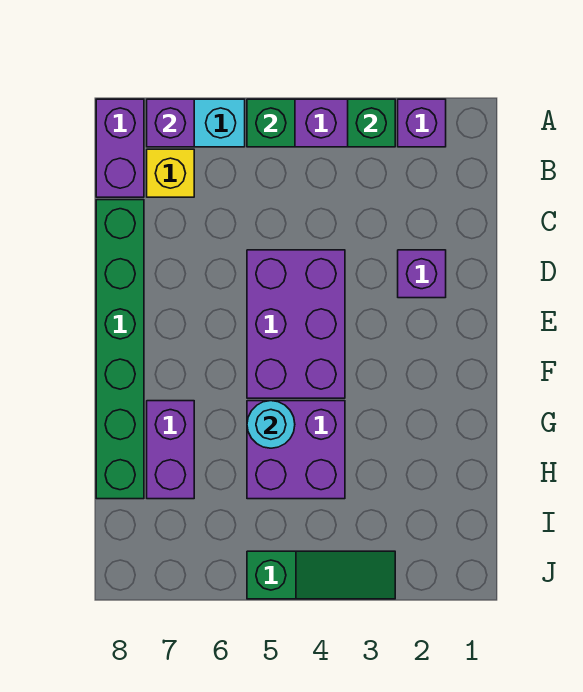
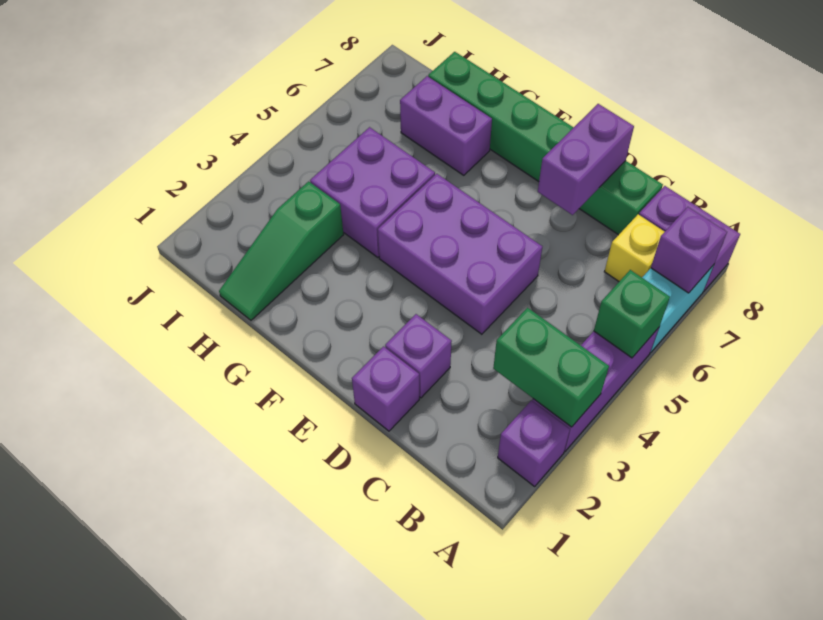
green brick A3 level 2 -> green brick A3:B3 level 2
none -> purple brick D1 level 1
none -> purple brick D7:D8 level 2
cyan round brick G5 level 2 -> none
green slope J3:J5 level 1 top 5 -> green slope H1:H3 level 1 top 3

